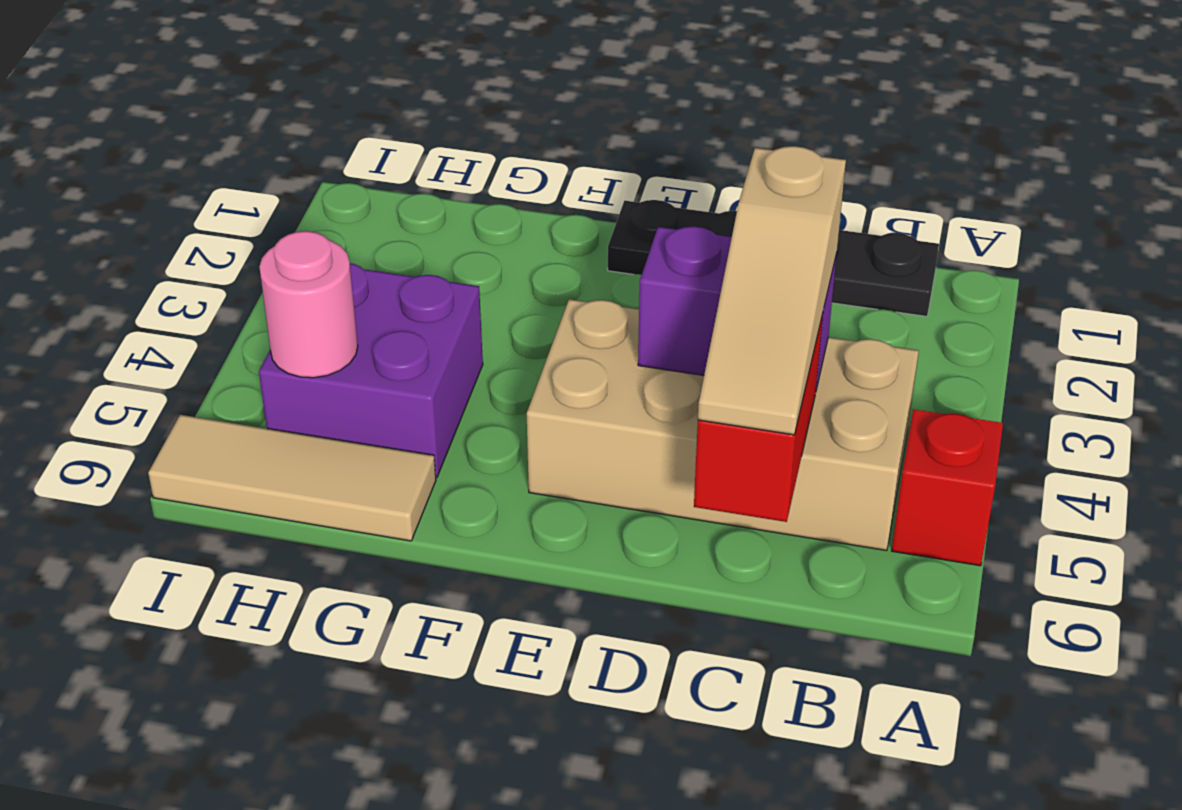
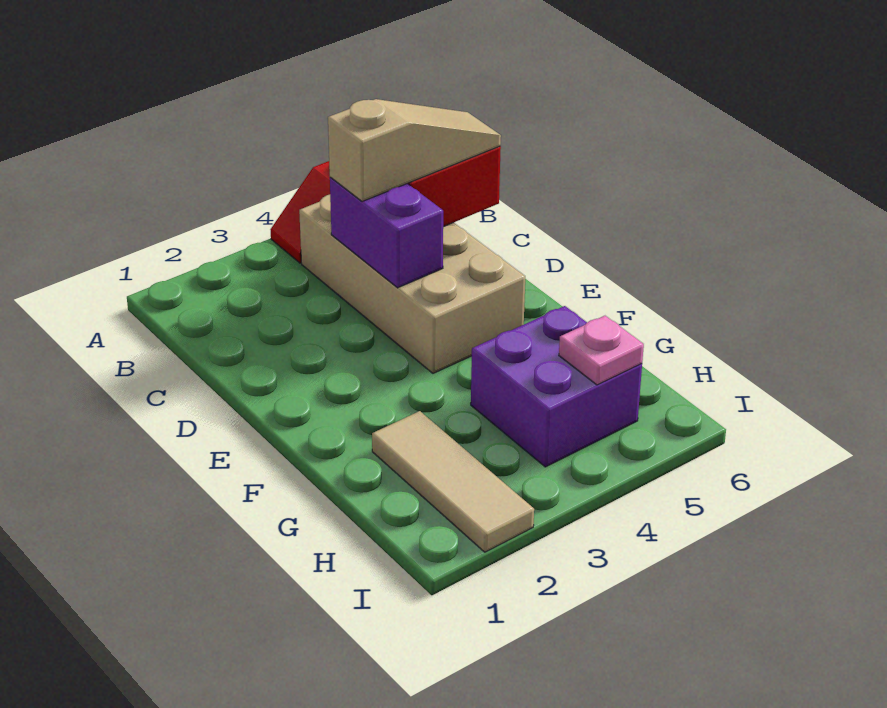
black plate B1:E1 level 1 -> none
tan tile G6:I6 level 1 -> tan tile G2:I2 level 1
pink round brick H5 level 2 -> pink plate H5 level 2

